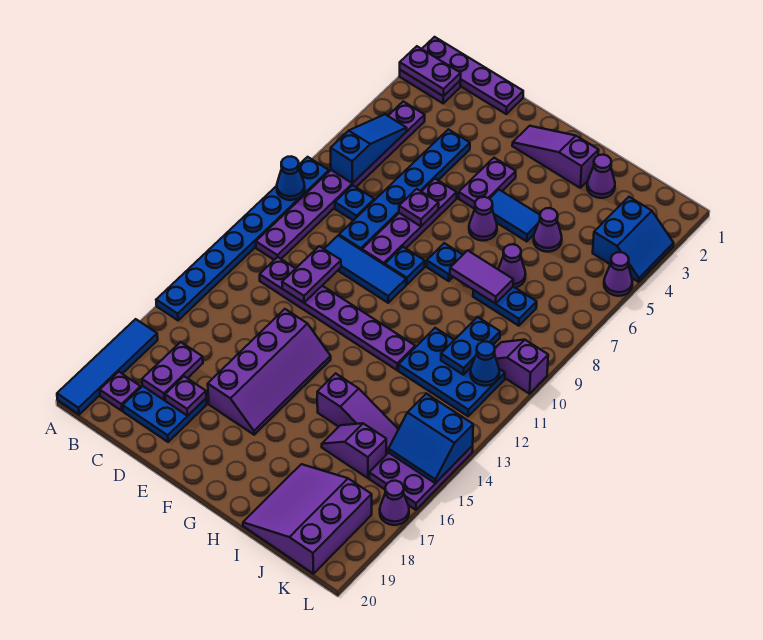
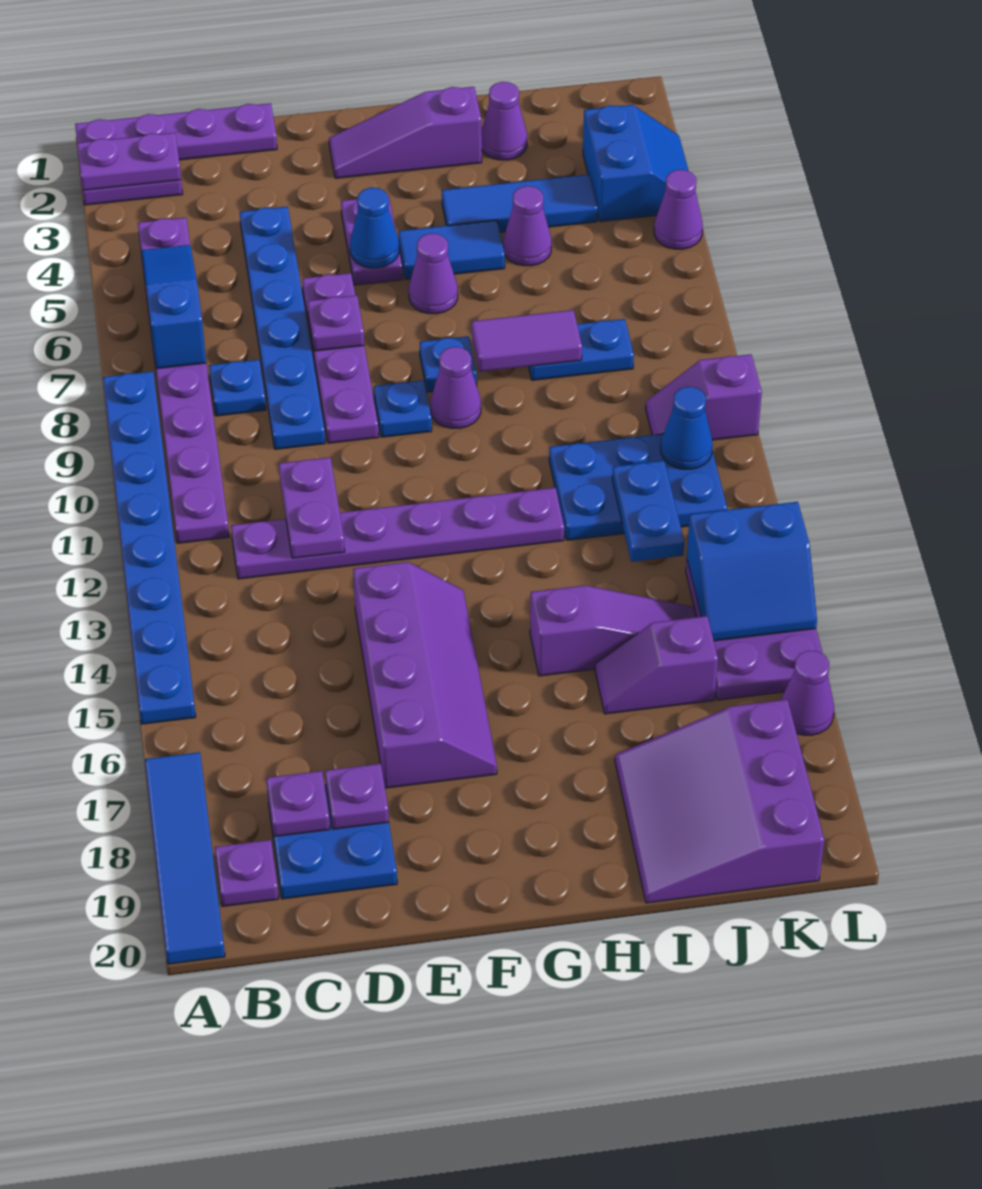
blue cone A9 level 2 -> blue cone F5 level 2
purple plate C17:C18 level 2 -> purple plate C18 level 2
blue tile D10:F10 level 1 -> blue tile H4:J4 level 1
purple cone I7 level 1 -> purple cone G9 level 1
blue plate J10:J11 level 2 -> blue plate J12:J13 level 2

